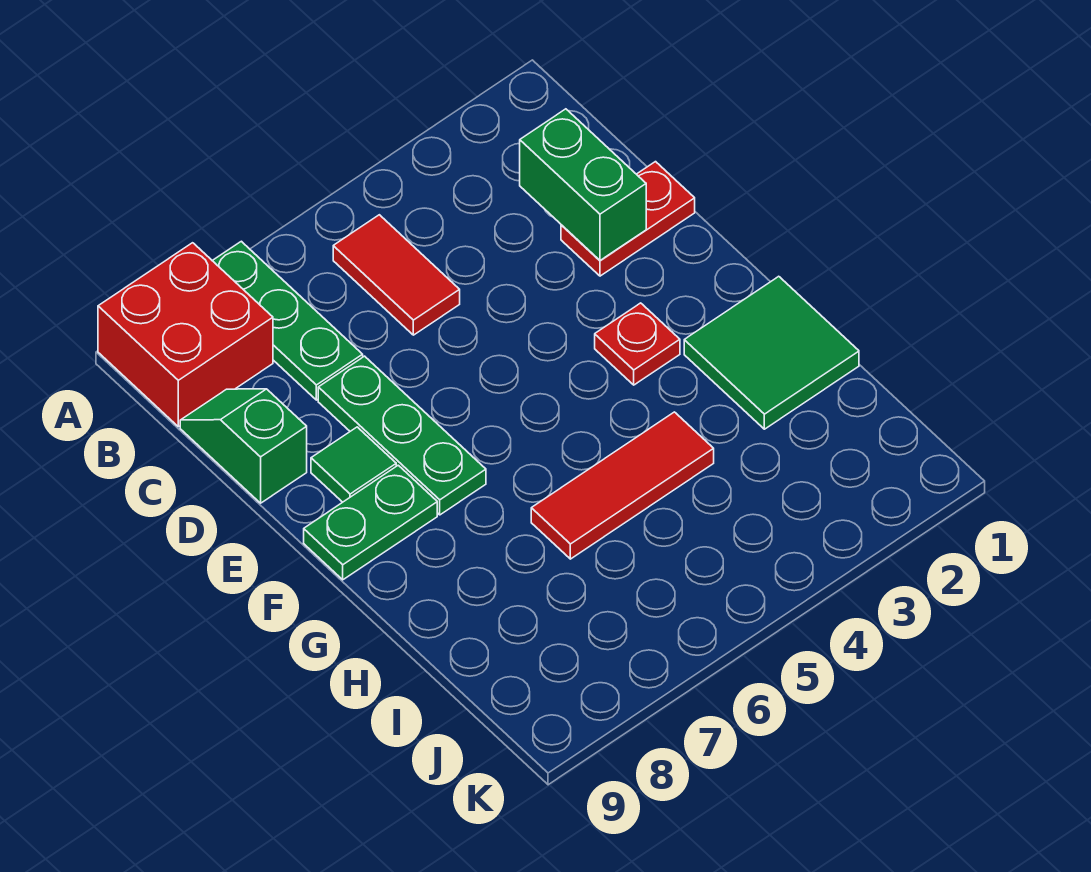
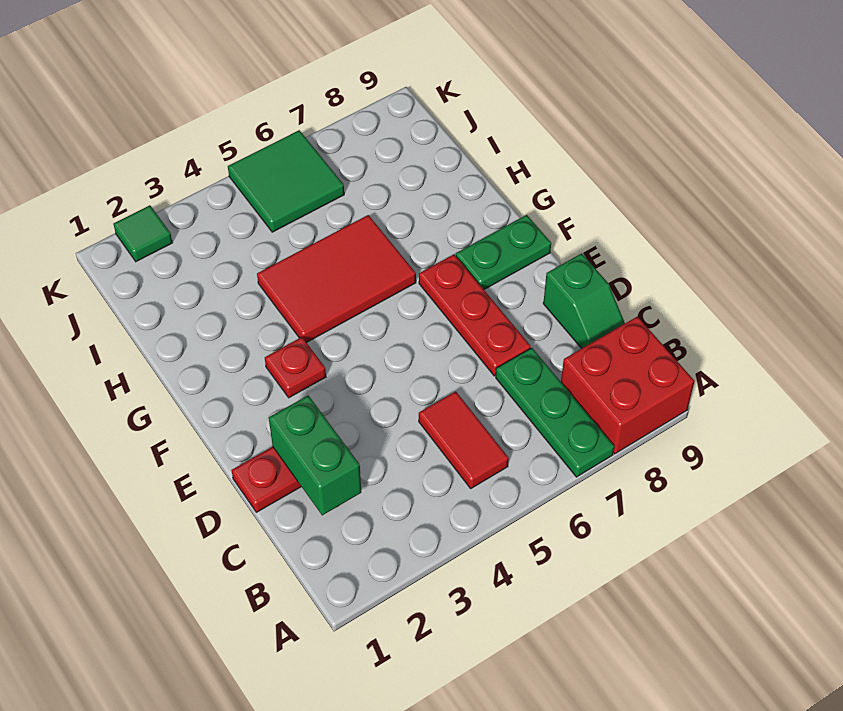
green plate D7:F7 level 1 -> red plate D7:F7 level 1
green tile E8 level 1 -> green tile K2 level 1
green tile G1:H2 level 1 -> green tile J5:K6 level 1
red tile H4:H6 level 1 -> red tile G4:H6 level 1

